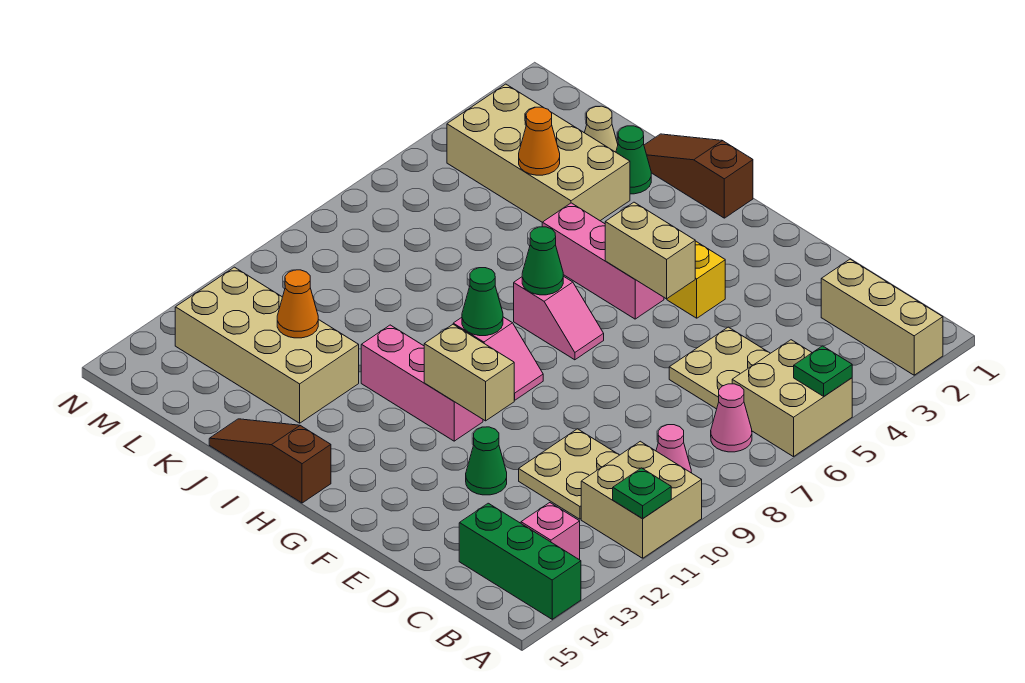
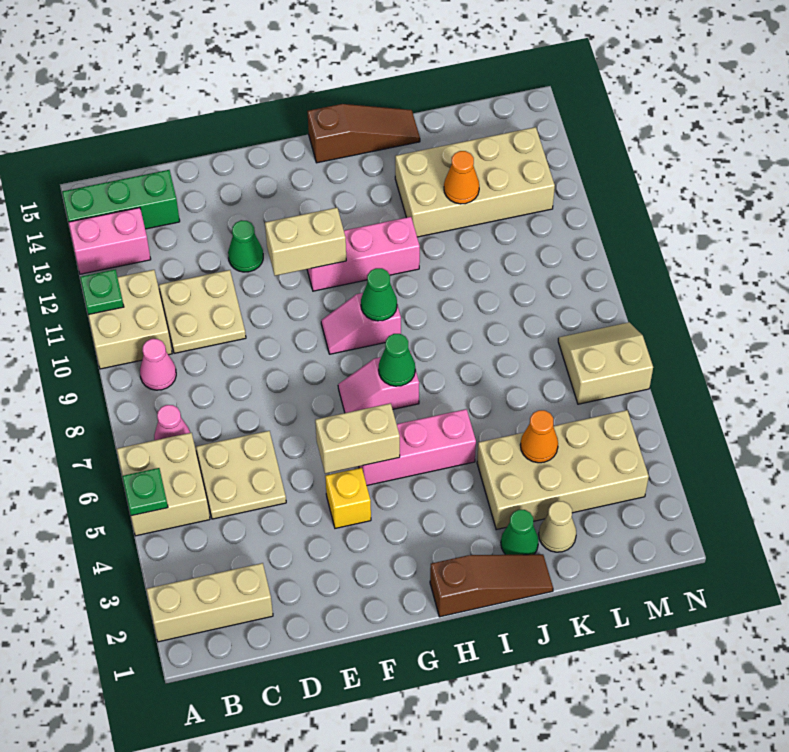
pink brick B13 level 1 -> pink brick A13:B13 level 1
none -> tan slope M6:N7 level 1 top 6

